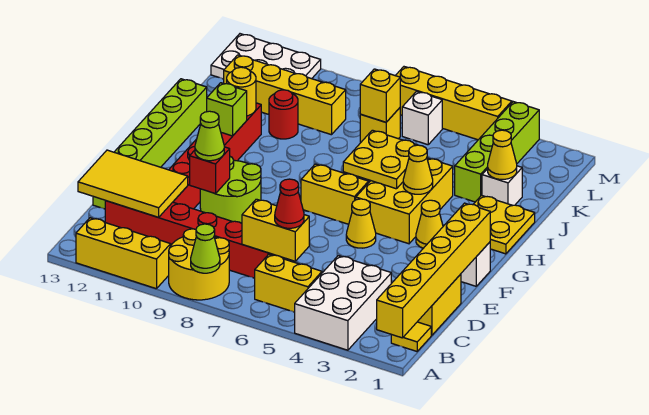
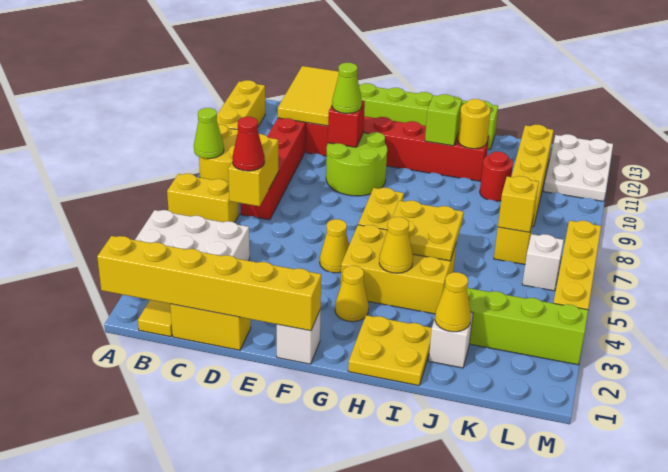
yellow brick B5:B6 level 1 -> yellow brick A6:B6 level 1

